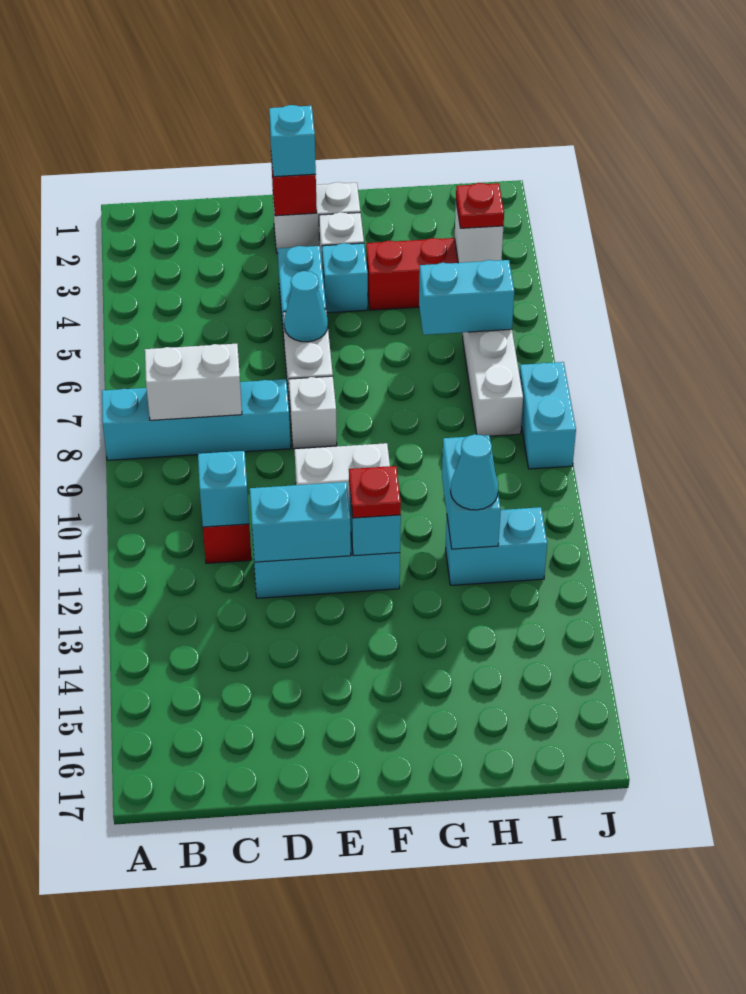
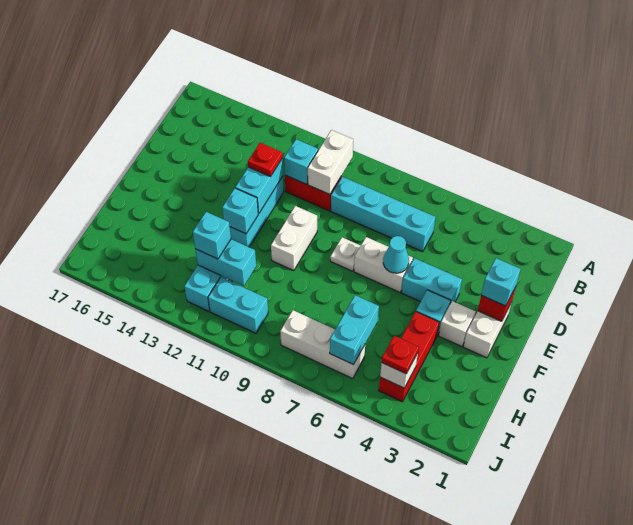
cyan brick A8:D8 level 1 -> cyan brick C6:C9 level 1
white brick B8:C8 level 2 -> white brick B10:C10 level 2
white brick E8 level 1 -> white plate E8 level 1
red plate F12 level 3 -> red plate D12 level 3
cyan cone H12 level 3 -> cyan brick H12 level 3
cyan brick J8:J9 level 1 -> cyan brick I10:I11 level 1

